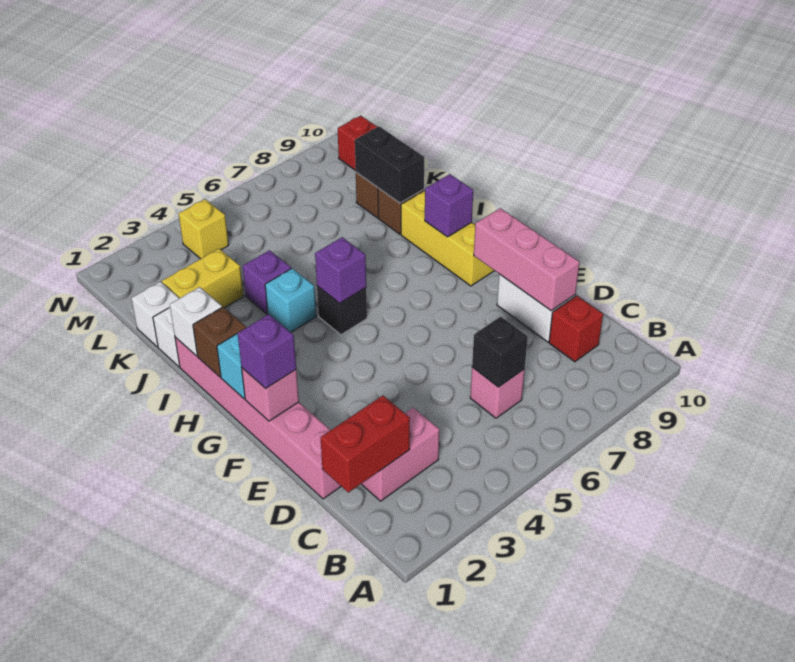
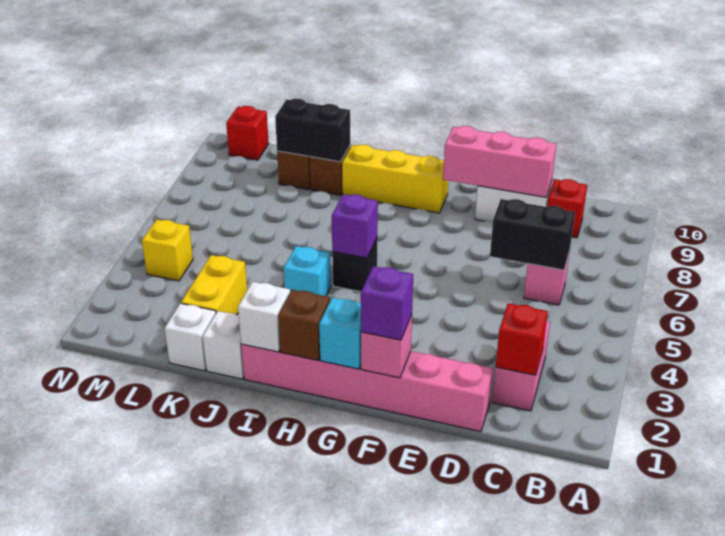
red brick C1:C2 level 2 -> red brick C2 level 2
black brick C6 level 2 -> black brick C6:D6 level 2
purple brick H9 level 2 -> none
purple brick J4 level 1 -> none

